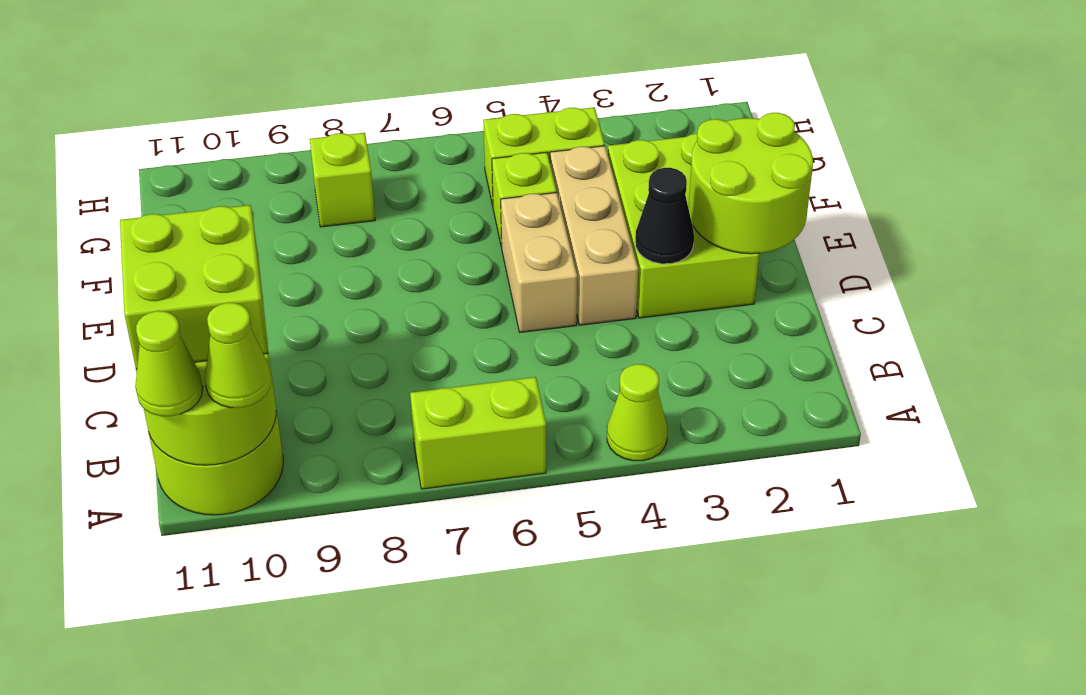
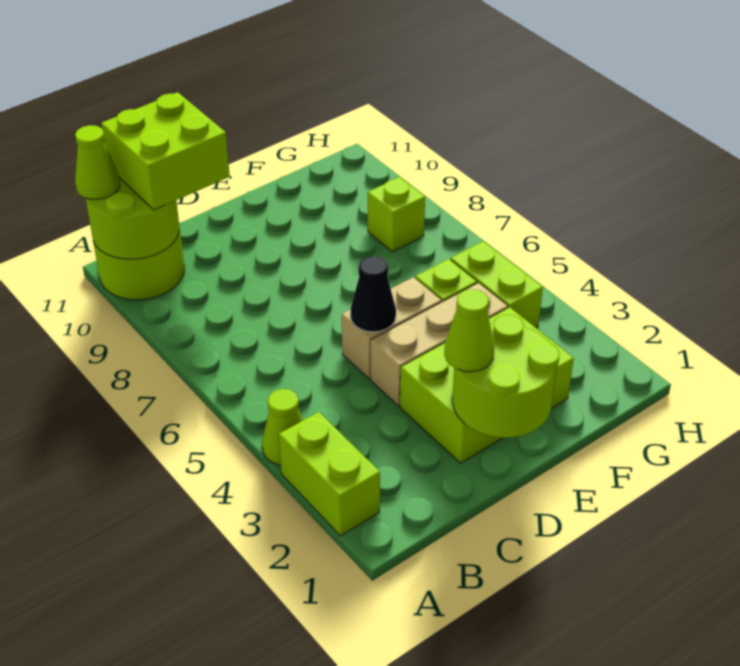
lime brick A6:A7 level 1 -> lime brick A2:A3 level 1
lime cone A10 level 3 -> lime cone D2 level 3
black cone D3 level 2 -> black cone D5 level 2

